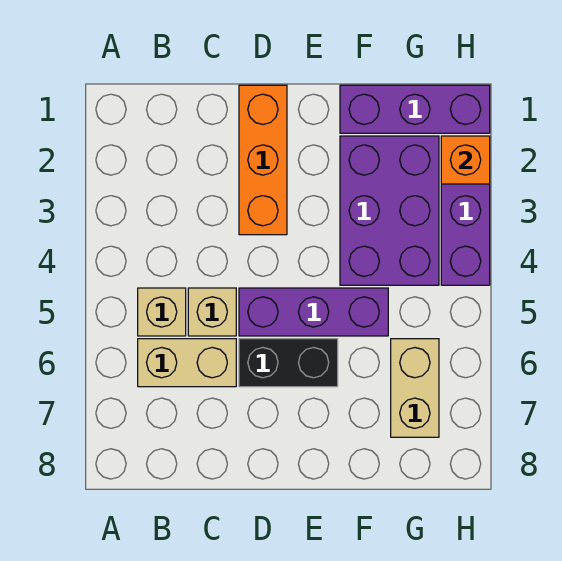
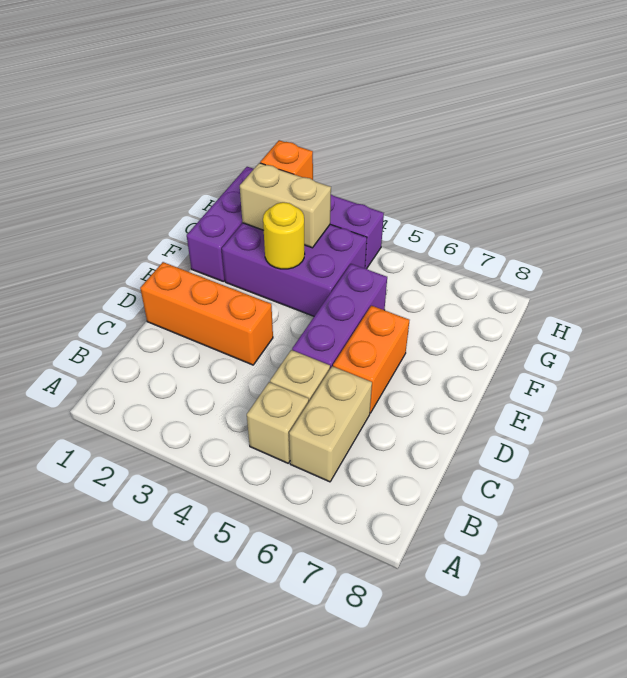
black brick D6:E6 level 1 -> orange brick D6:E6 level 1
none -> yellow round brick F3 level 2
tan brick G6:G7 level 1 -> tan brick G2:G3 level 2

